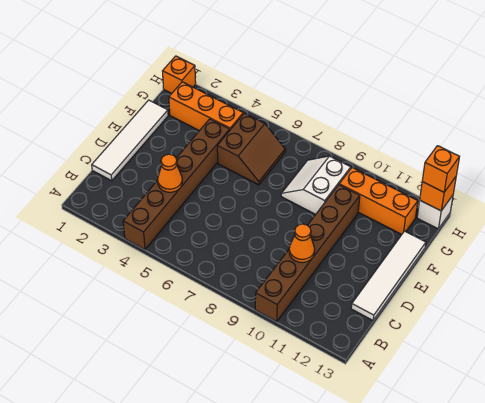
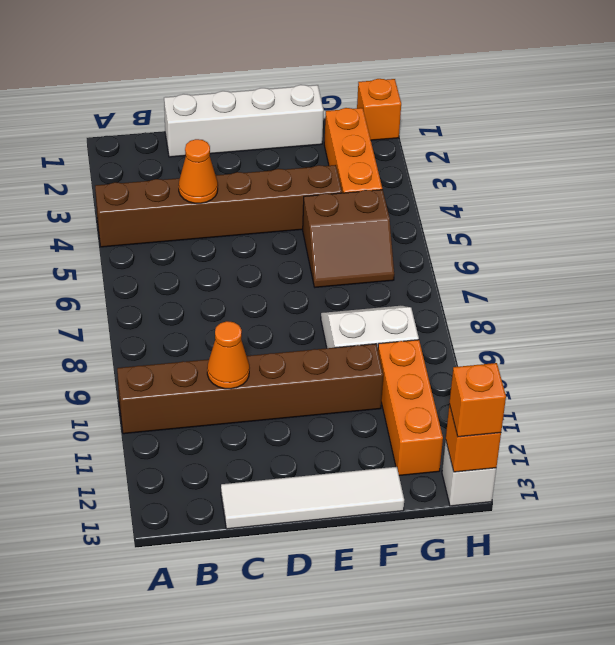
white tile C1:F1 level 1 -> white brick C1:F1 level 1

